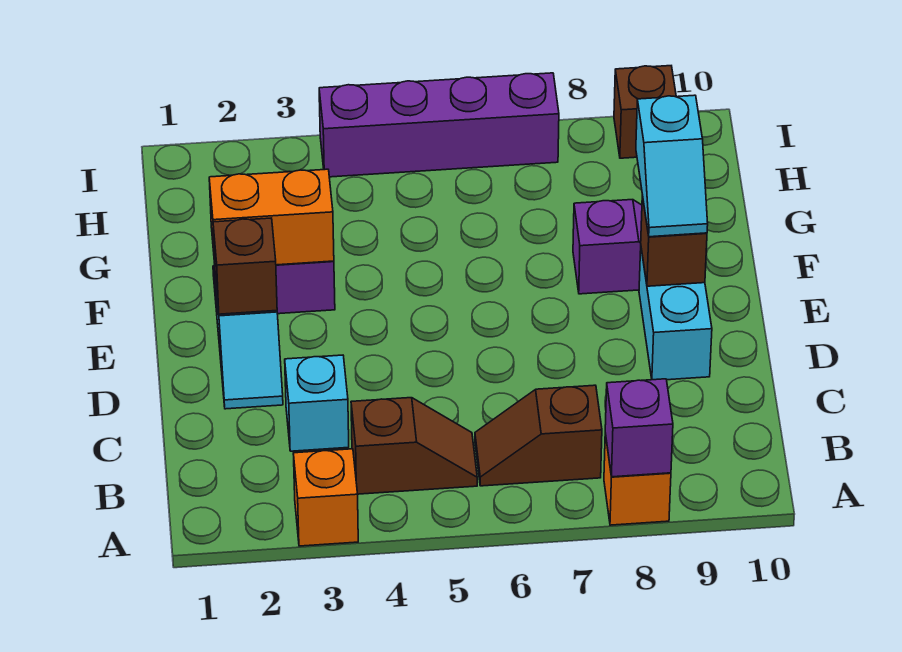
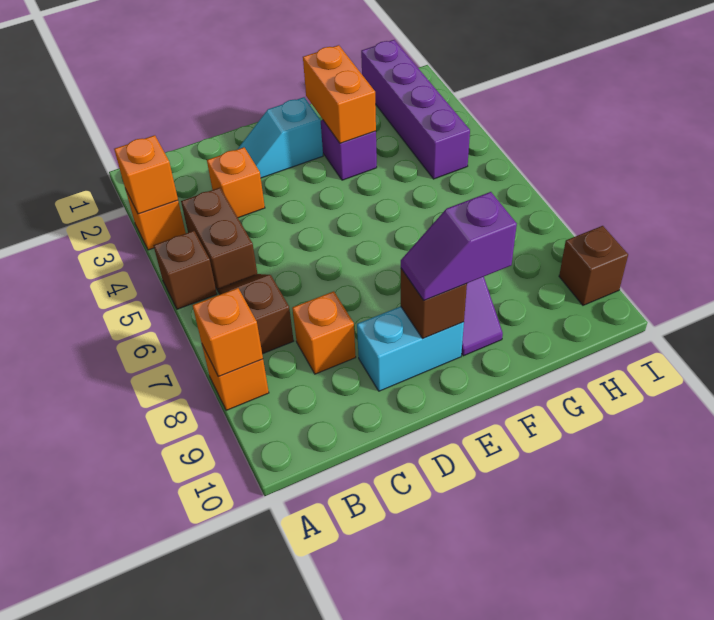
none -> orange brick A3 level 2
purple brick A8 level 2 -> orange brick A8 level 2
brown slope B4:B5 level 1 top 4 -> brown brick B4:B5 level 1
cyan brick C3 level 1 -> orange brick C3 level 1
none -> orange brick C8 level 1
brown brick E2 level 2 -> brown brick A5 level 1
cyan slope E9:F9 level 3 top F -> purple slope E9:F9 level 3 top F
purple brick I4:I7 level 1 -> purple brick H1:H4 level 1

